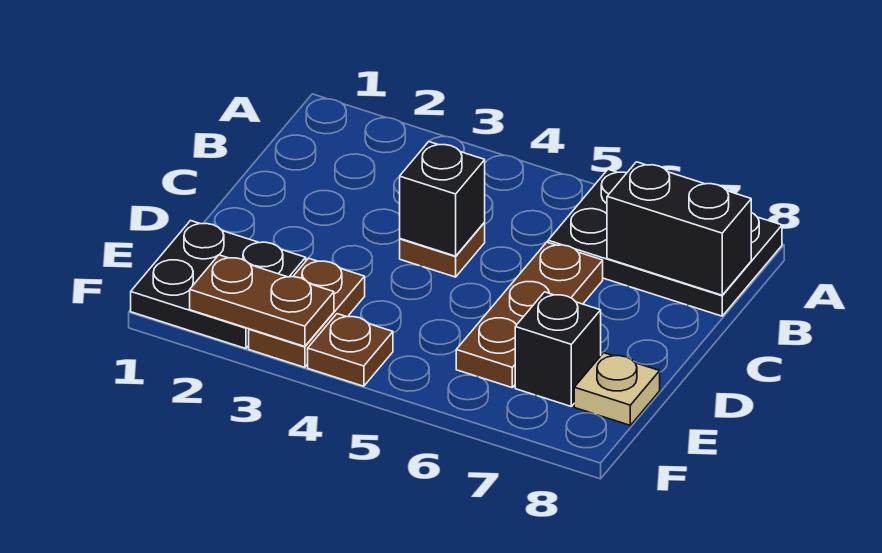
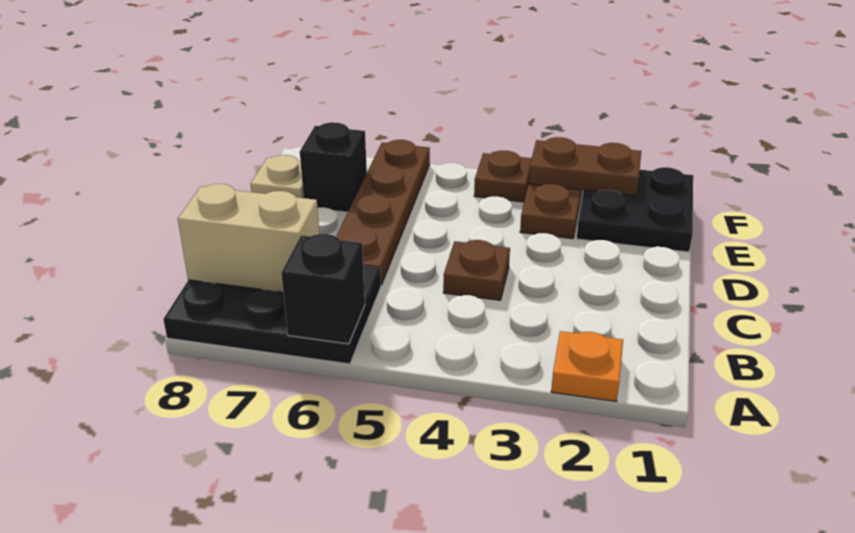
none -> orange plate A2 level 1
black brick B7:B8 level 2 -> tan brick B7:B8 level 2
black brick C4 level 2 -> black brick A6 level 2
brown plate C6:E6 level 1 -> brown plate C6:F6 level 1

